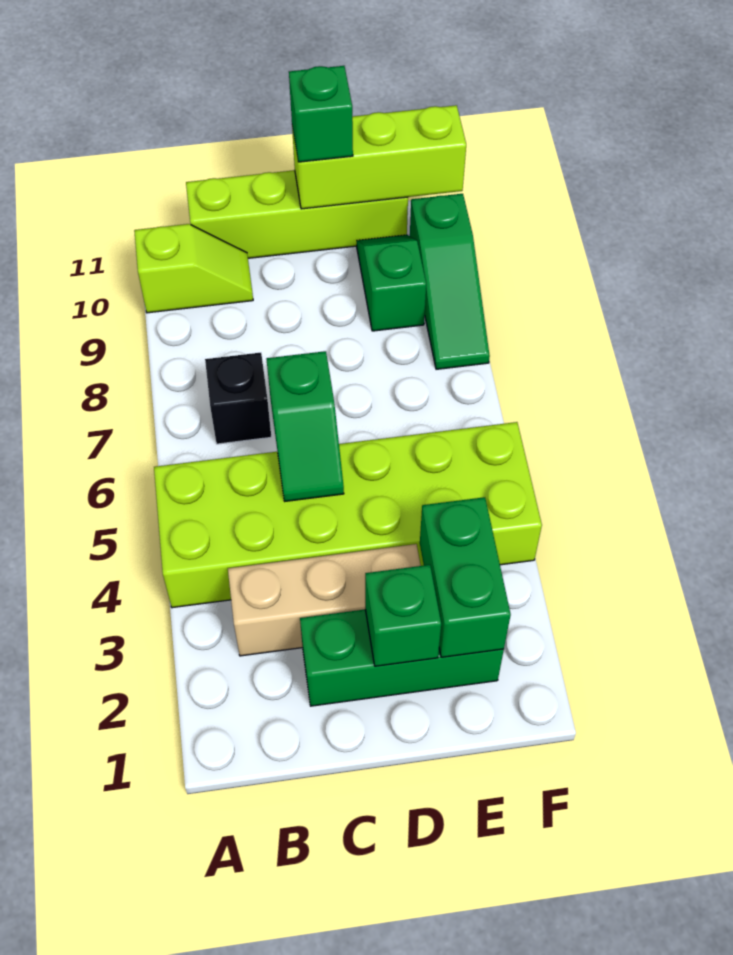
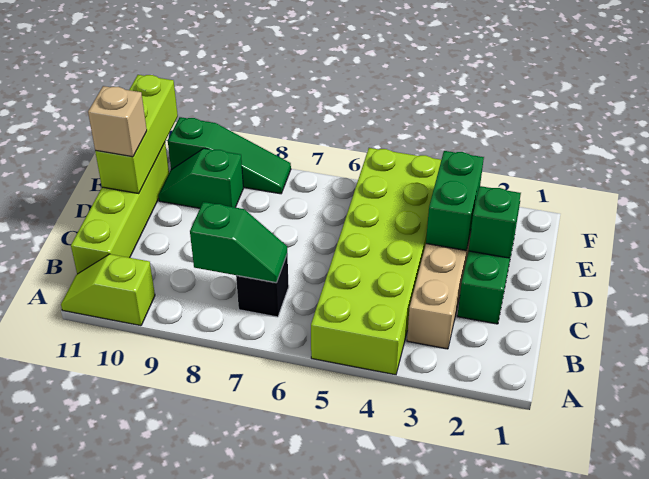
lime slope A10:B10 level 1 top A -> lime slope A10:A11 level 1 top 10
green slope C5:C6 level 2 top 6 -> green slope B7:B8 level 2 top 8
green brick D11 level 3 -> tan brick D11 level 3
green brick E2:E3 level 2 -> green brick D3:E3 level 2

